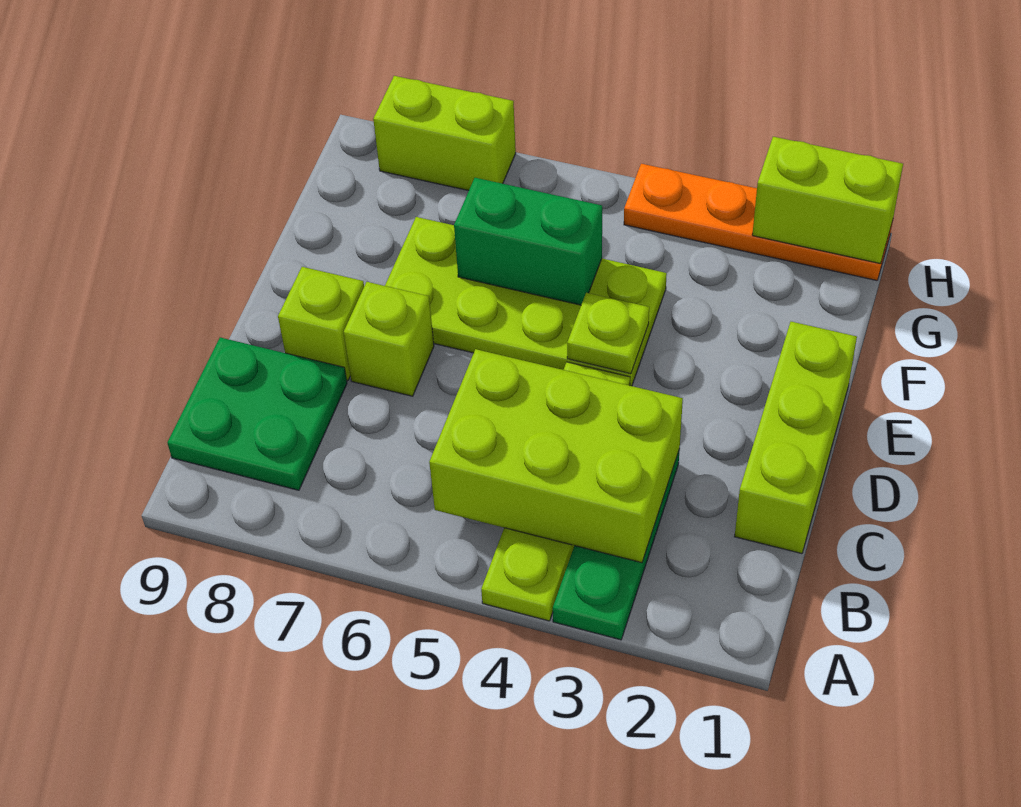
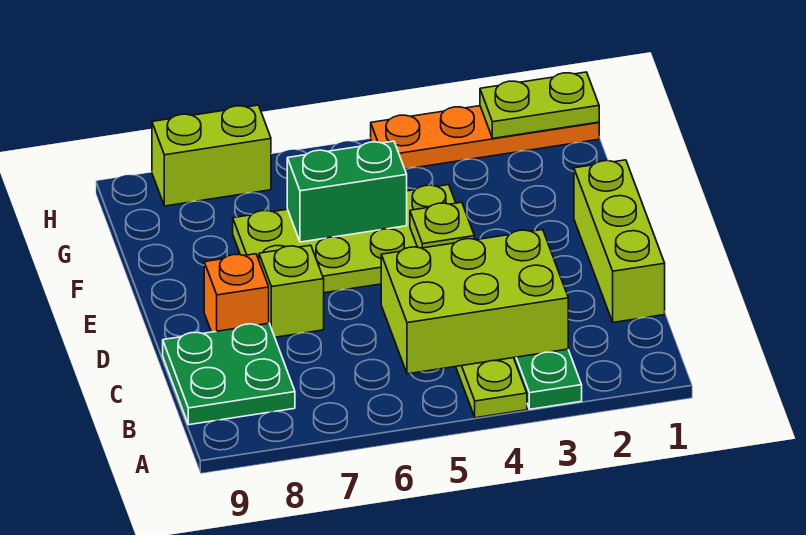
lime brick D8 level 1 -> orange brick D8 level 1
lime brick H1:H2 level 2 -> lime plate H1:H2 level 2

